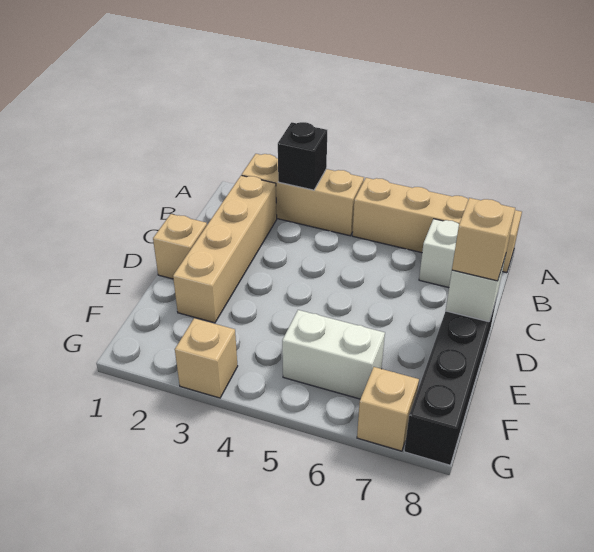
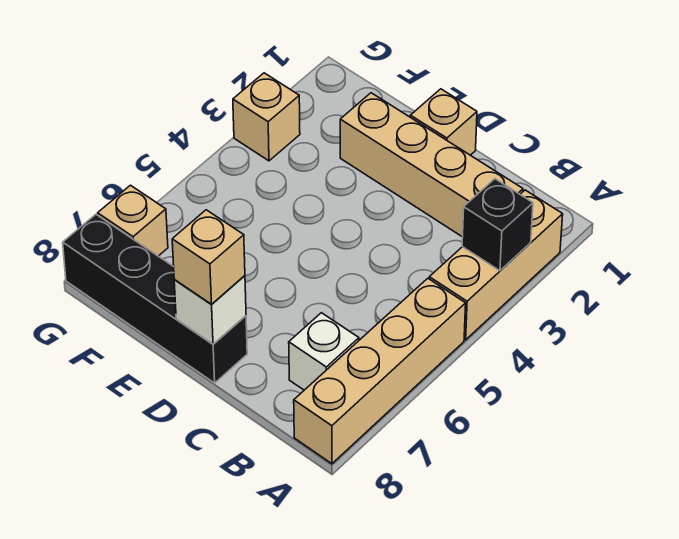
white brick F5:F6 level 1 -> none

